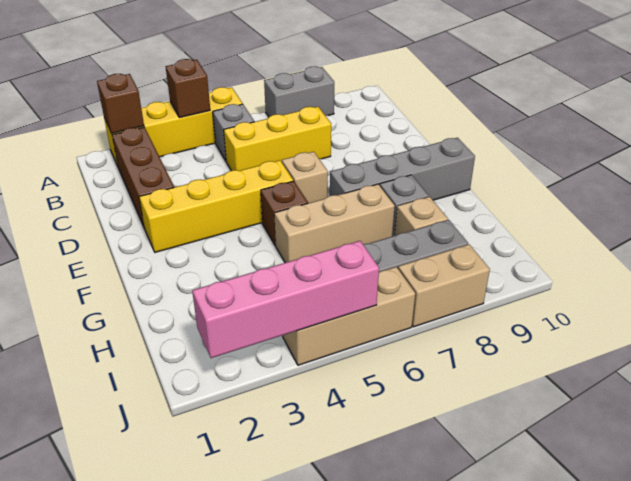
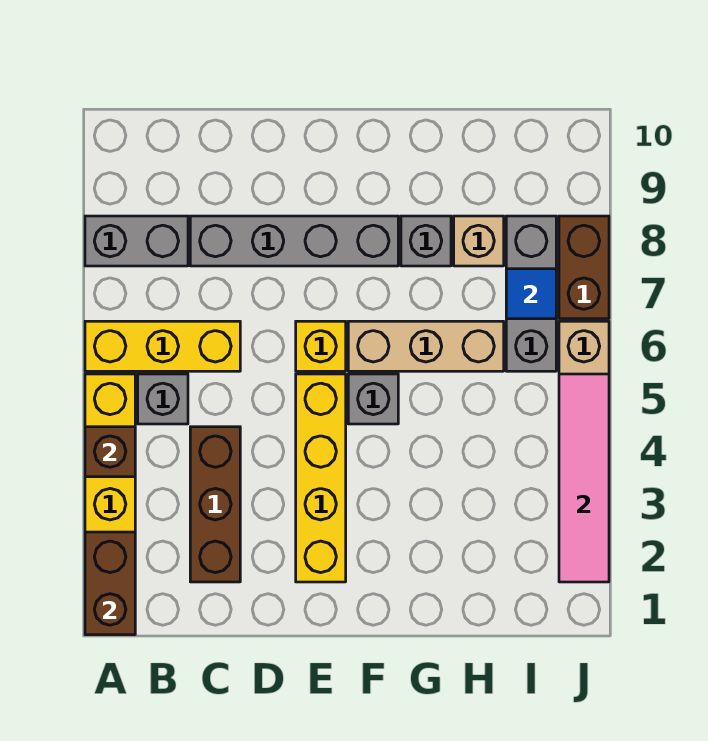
brown brick A2 level 2 -> brown brick A1:A2 level 2
grey brick A7:A8 level 1 -> grey brick A8:B8 level 1
brown brick B2:D2 level 1 -> brown brick C2:C4 level 1
yellow brick C5:C7 level 1 -> yellow brick A6:C6 level 1
tan brick E6 level 1 -> yellow brick E6 level 1
brown brick F5 level 1 -> grey brick F5 level 1
grey brick F7:F10 level 1 -> grey brick C8:F8 level 1
tan brick G5:G7 level 1 -> tan brick F6:H6 level 1
none -> blue tile I7 level 2
pink brick J2:J5 level 2 -> pink tile J2:J5 level 2
tan brick J7:J8 level 1 -> brown brick J7:J8 level 1

